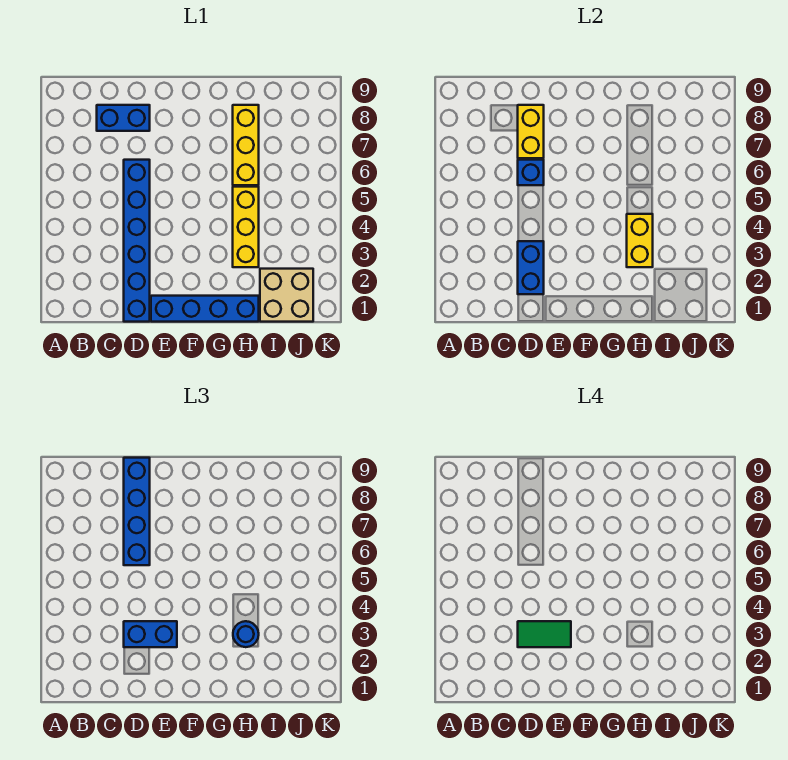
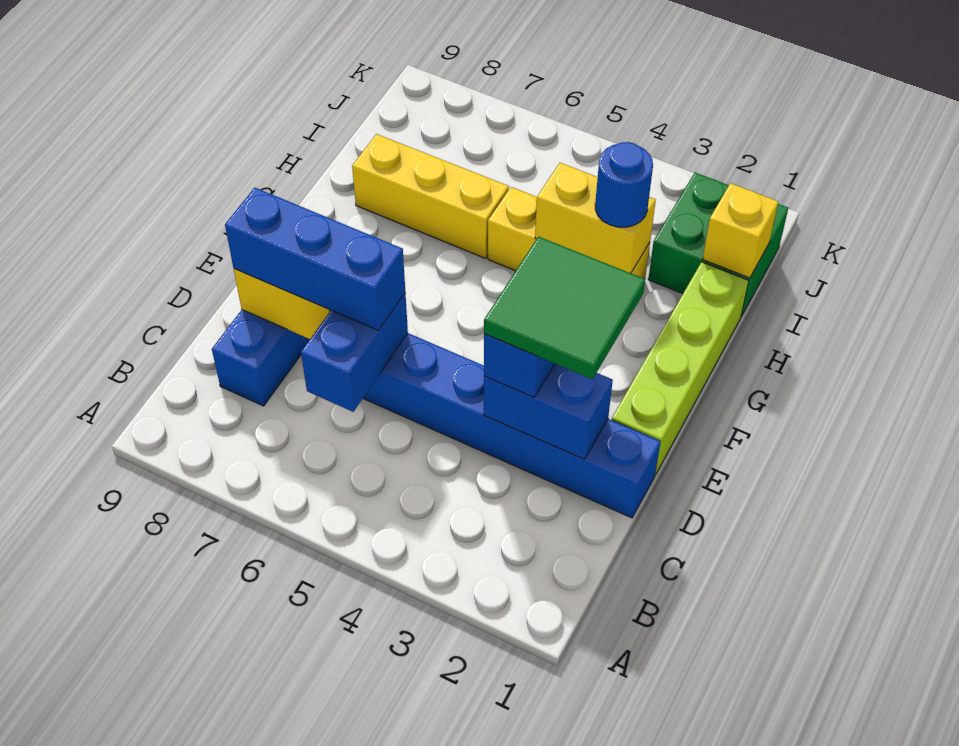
green tile D3:E3 level 4 -> green tile D2:E3 level 4
blue brick D6 level 2 -> blue brick C6:D6 level 2
blue brick D6:D9 level 3 -> blue brick D6:D8 level 3
blue brick E1:H1 level 1 -> lime brick E1:H1 level 1
tan brick I1:J2 level 1 -> green brick I1:J2 level 1
none -> yellow brick I1 level 2

